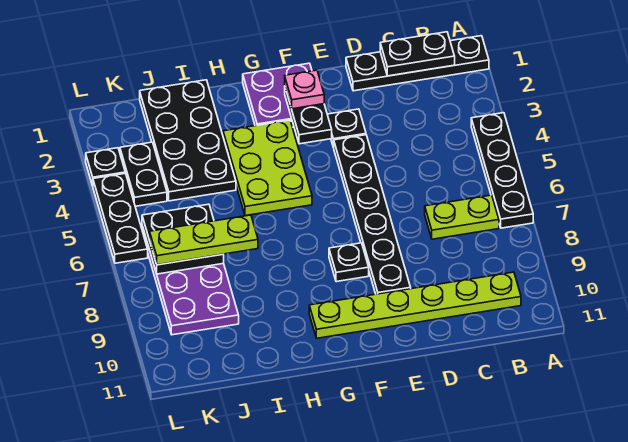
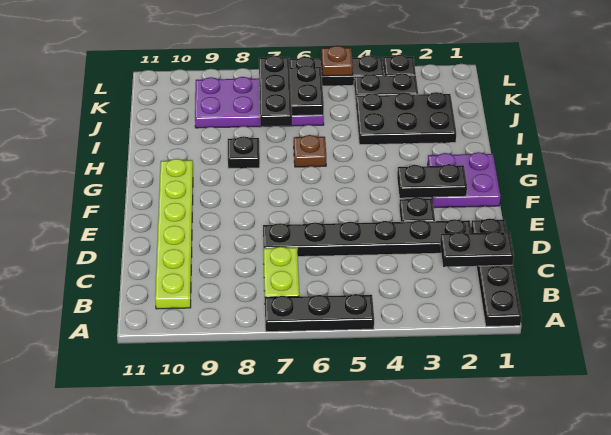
black plate A4:A7 level 1 -> black plate A5:A7 level 1
black plate B1:C1 level 2 -> black plate C1:C2 level 2
black plate E4:E9 level 1 -> black plate D2:D7 level 1
pink plate F2 level 3 -> none
black plate F8 level 1 -> black plate H8 level 1
lime plate G3:H5 level 1 -> none
none -> brown plate H6 level 1
black plate I1:J4 level 1 -> black plate I2:J4 level 1
lime plate I7:K7 level 3 -> black plate I7:K7 level 3
none -> brown plate L5 level 2

